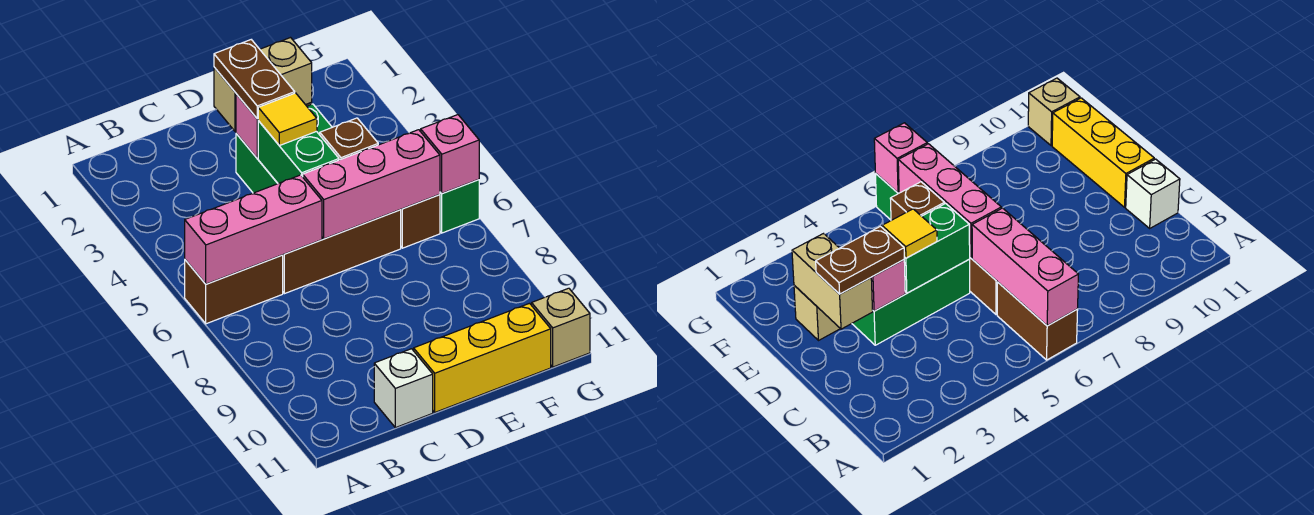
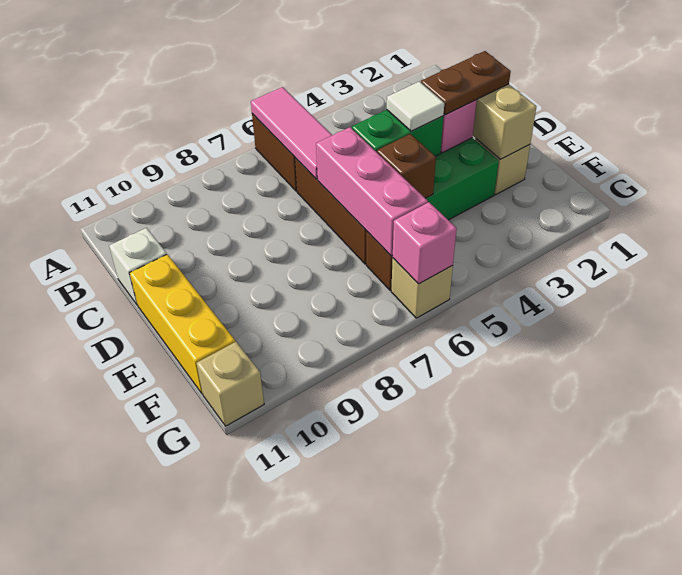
pink brick A6:C6 level 2 -> pink tile A6:C6 level 2
yellow tile D4 level 3 -> white tile D4 level 3
green brick G6 level 1 -> tan brick G6 level 1

